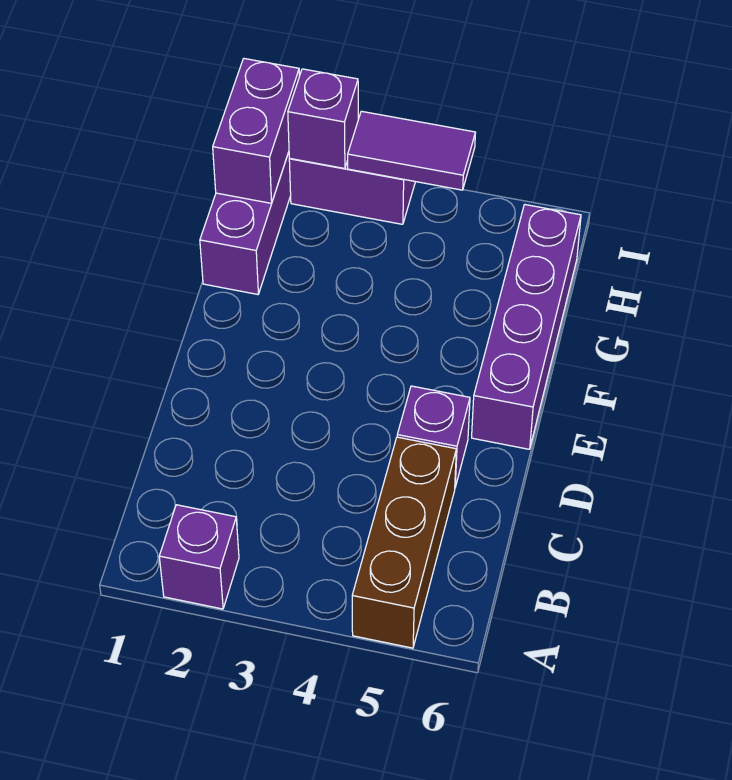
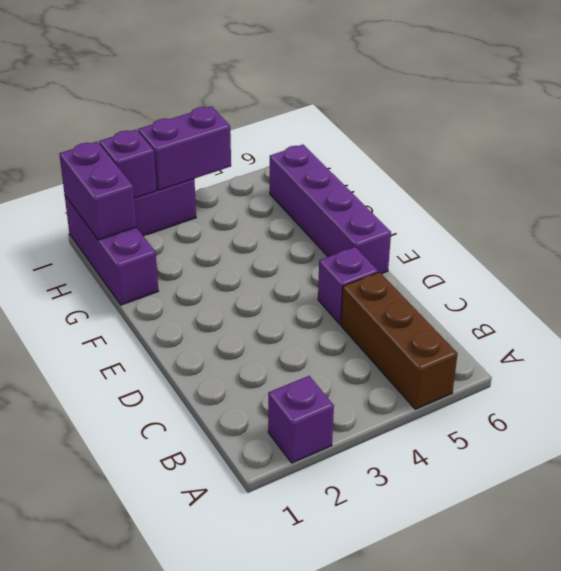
purple tile I3:I4 level 2 -> purple brick I3:I4 level 2

